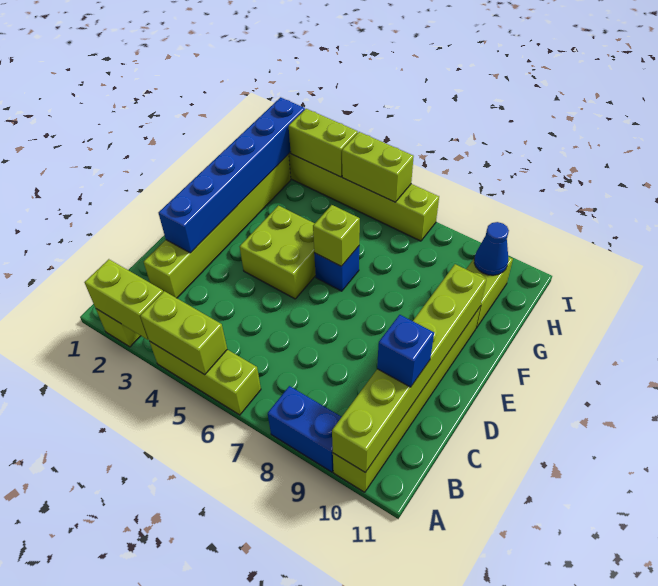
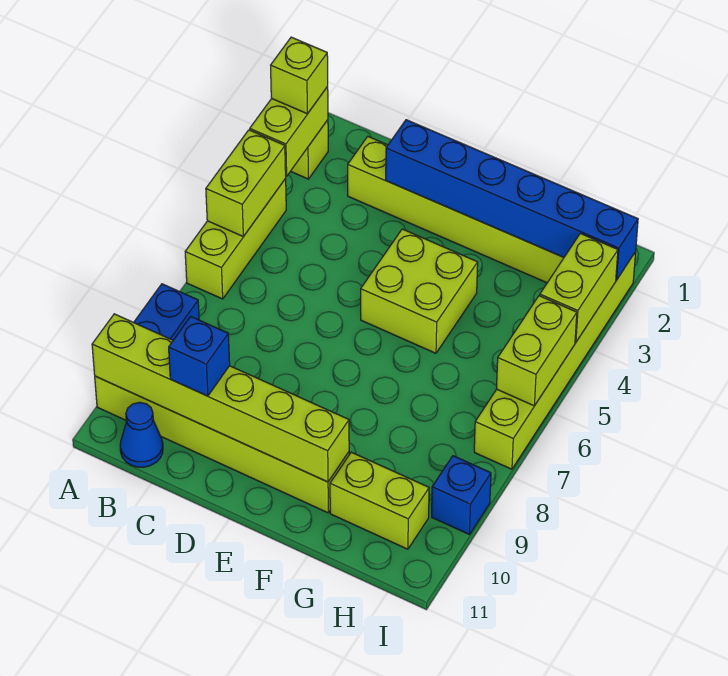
blue brick F6 level 1 -> blue brick I9 level 1
lime brick F6 level 2 -> lime brick A2 level 3
blue cone H10 level 2 -> blue cone B11 level 1

